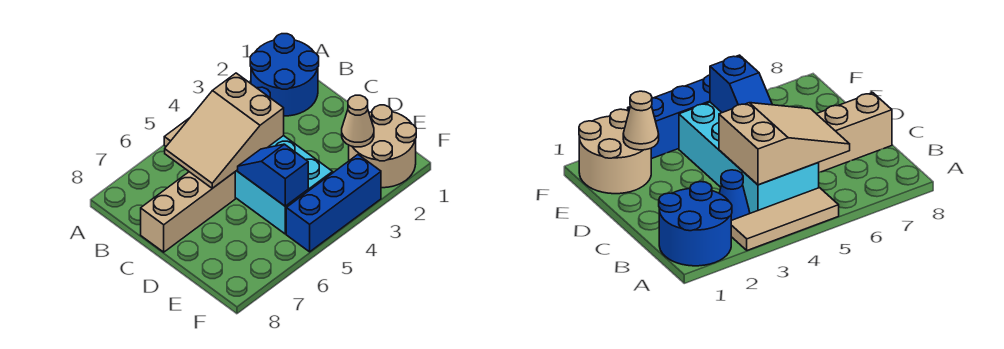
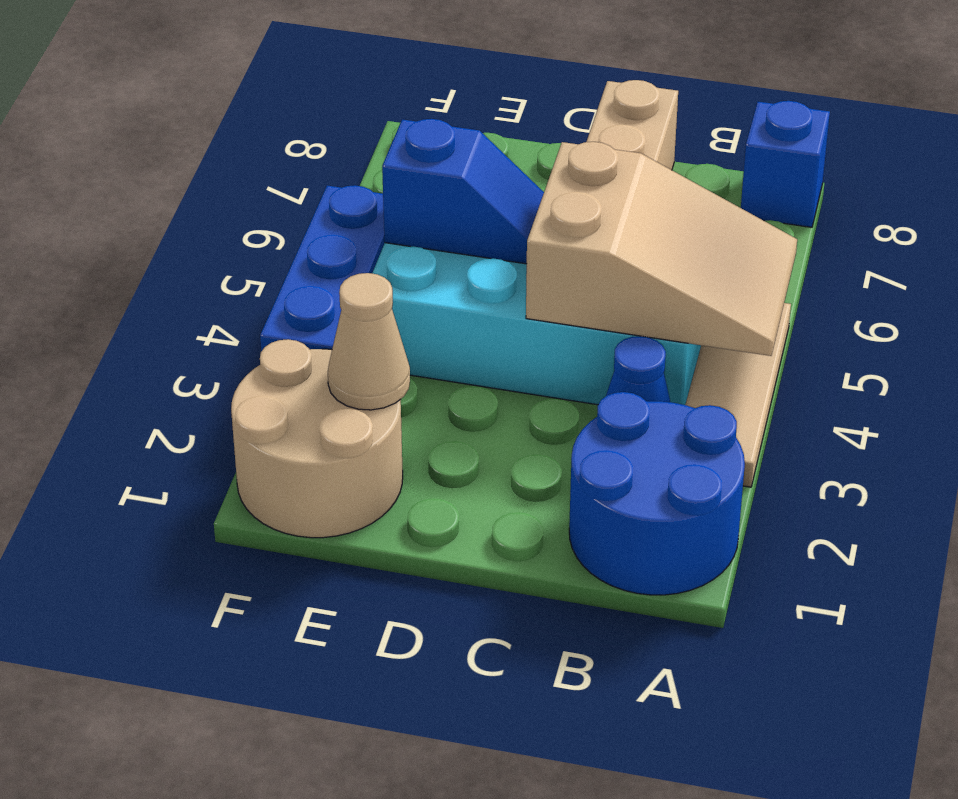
none -> blue brick A8 level 1
tan slope B4:C6 level 2 top 4 -> tan slope A4:C5 level 2 top C

